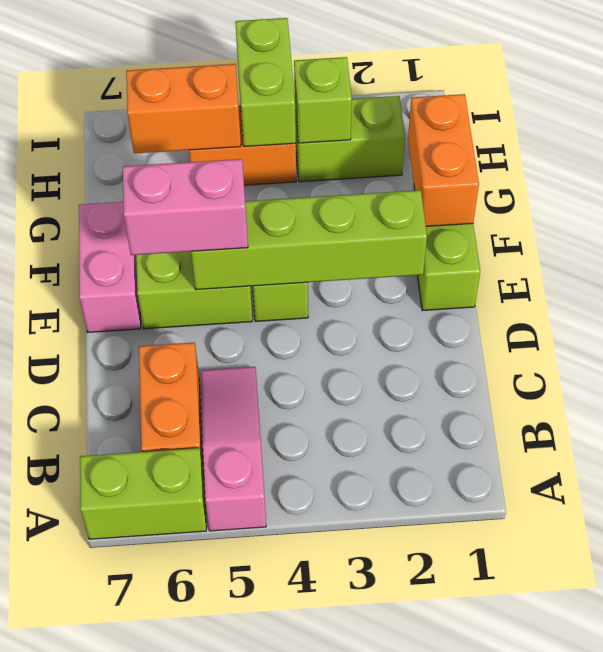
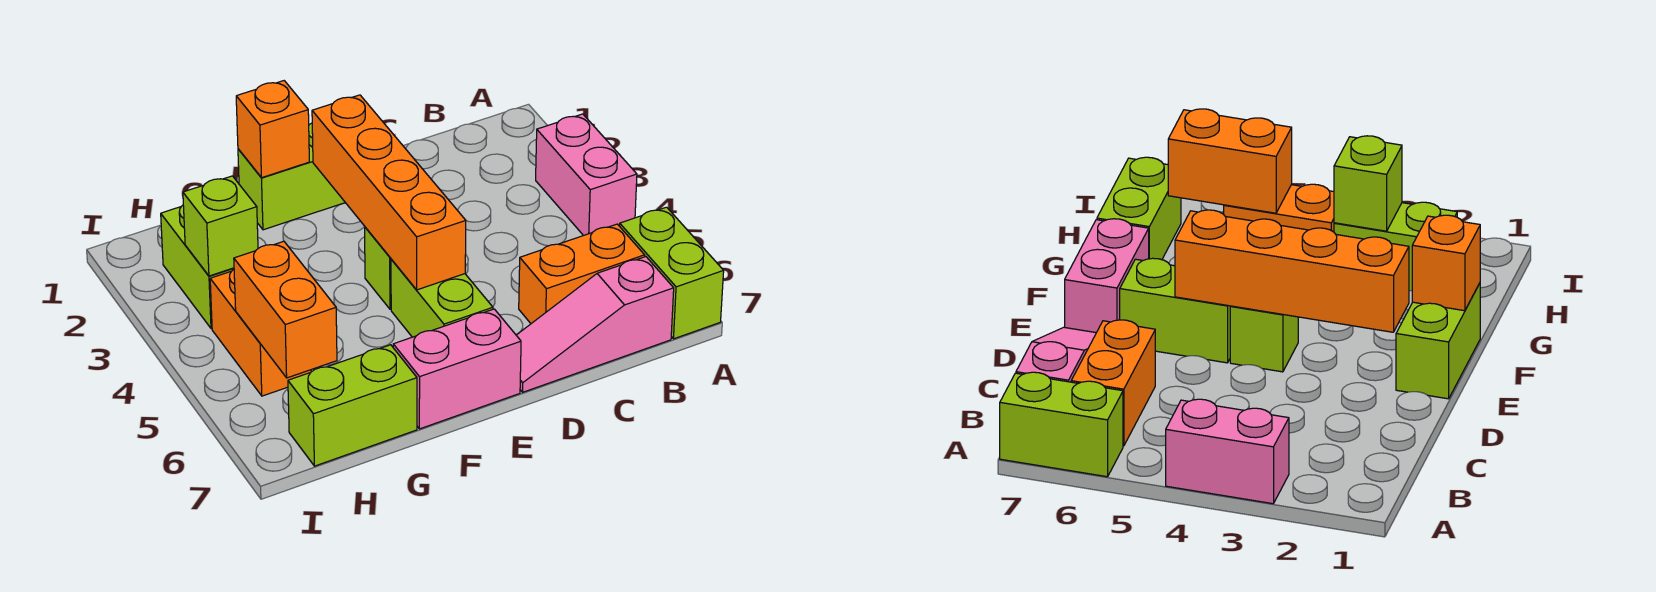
pink slope A5:C5 level 1 top A -> pink slope B7:D7 level 1 top B
lime brick E2:E5 level 2 -> orange brick E2:E5 level 2
pink brick E5:E6 level 3 -> pink brick A3:A4 level 1
orange brick F1:G1 level 2 -> orange brick F1 level 2
lime brick H4:I4 level 2 -> lime brick G7:H7 level 1

